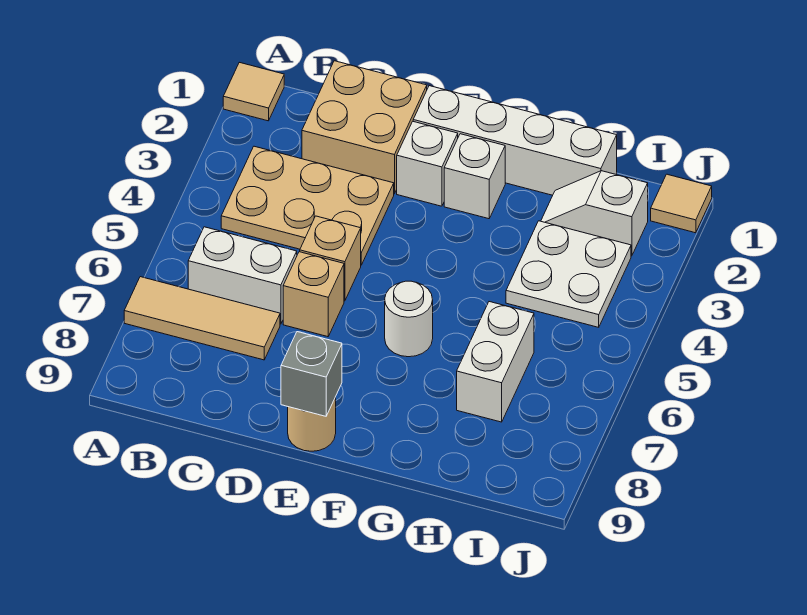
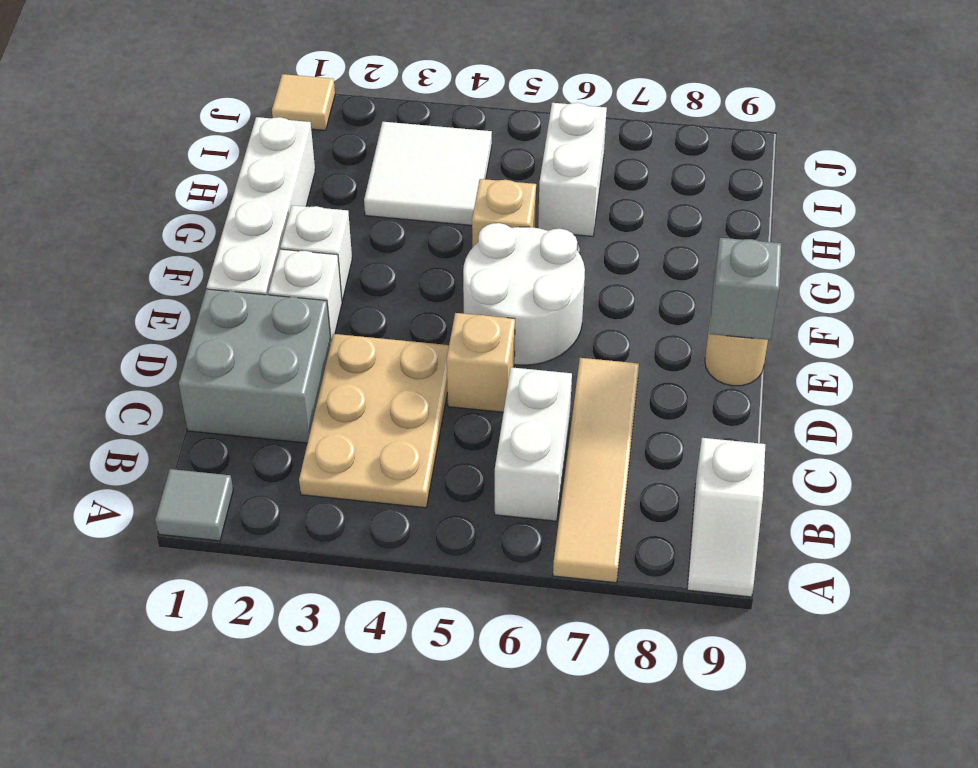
tan tile A1 level 1 -> grey tile A1 level 1
tan tile A7:C7 level 1 -> tan tile A7:D7 level 1
tan brick C1:D2 level 1 -> grey brick C1:D2 level 1
tan brick D6 level 1 -> tan brick G5 level 1
white round brick F6 level 1 -> white round brick E5:F6 level 1
white slope H2:I2 level 1 top I -> white slope A9:B9 level 1 top B
white plate H3:I4 level 1 -> white tile H3:I4 level 1
white brick H6:H7 level 1 -> white brick H6:I6 level 1

